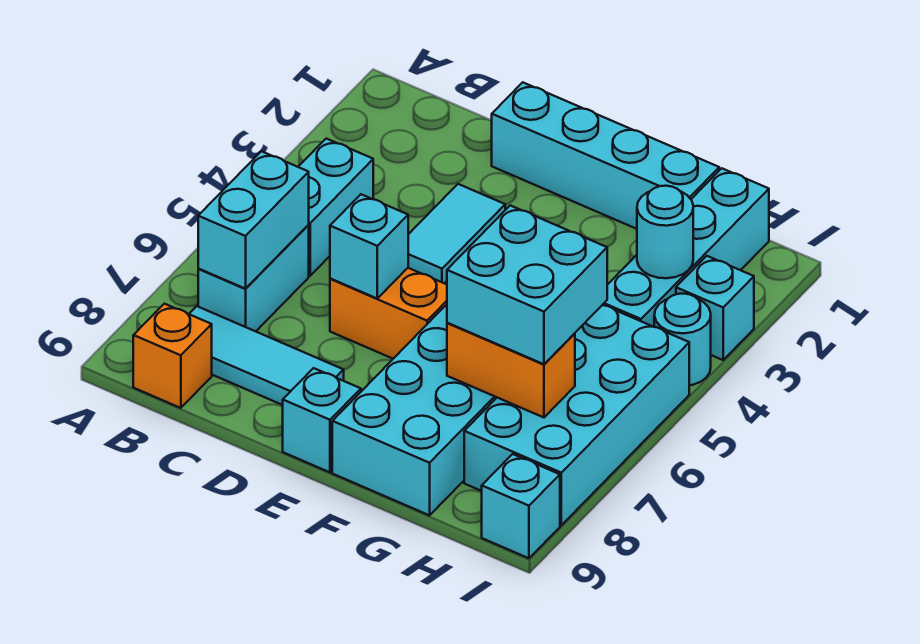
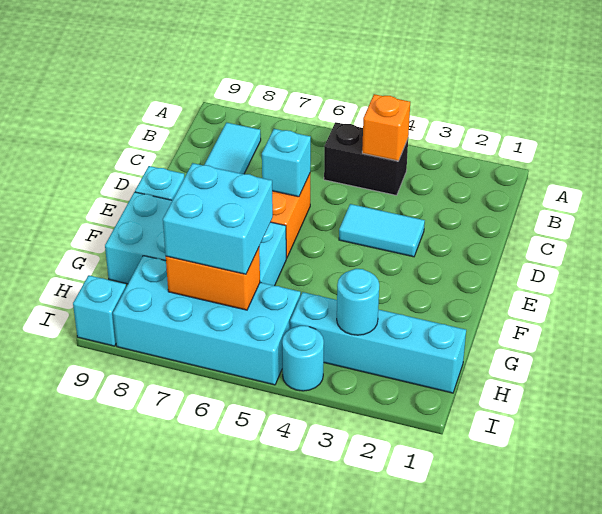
cyan brick B4:B5 level 1 -> black brick B4:B5 level 1
cyan brick B6:B7 level 1 -> none
cyan brick B6:B7 level 2 -> none
orange brick B9 level 1 -> orange brick B4 level 2
cyan brick D1:G1 level 1 -> none
orange brick G7:H7 level 2 -> orange brick H6:H7 level 2
cyan brick I3 level 1 -> none

